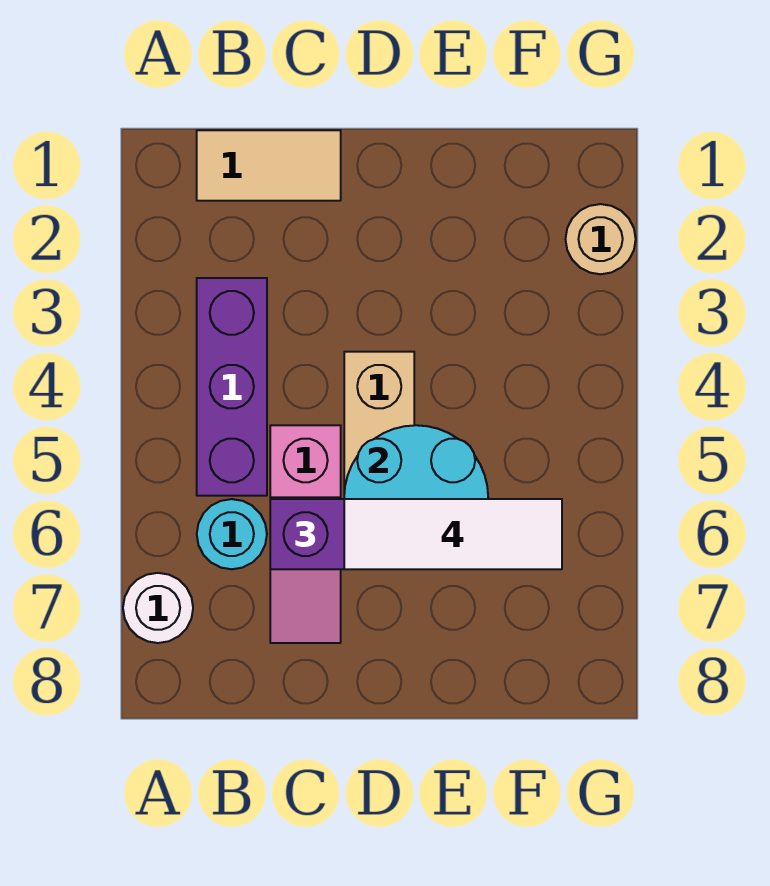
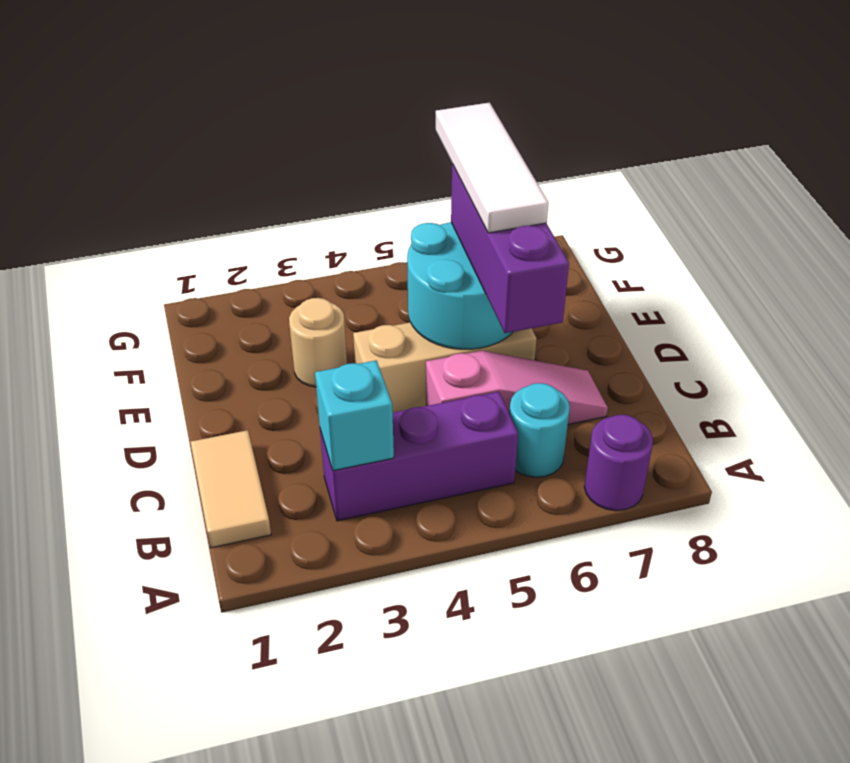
white round brick A7 level 1 -> purple round brick A7 level 1
none -> cyan brick B3 level 2
tan round brick G2 level 1 -> tan round brick E3 level 1

